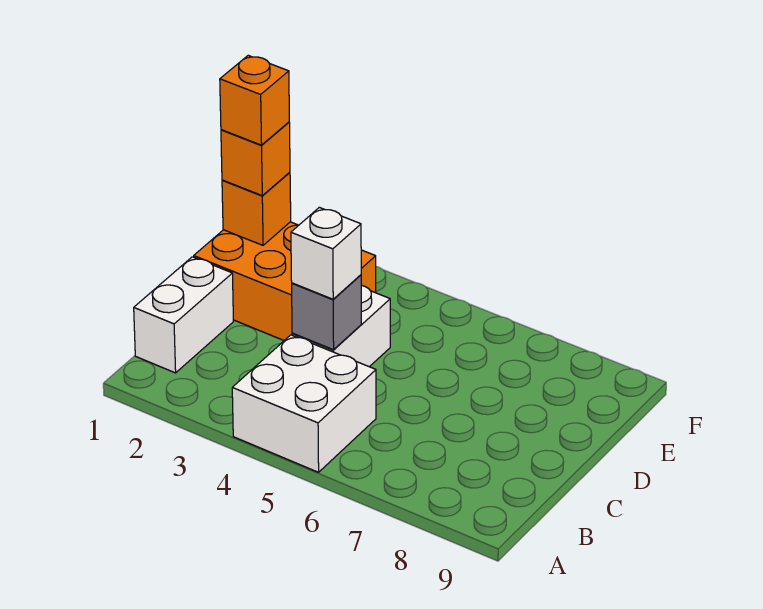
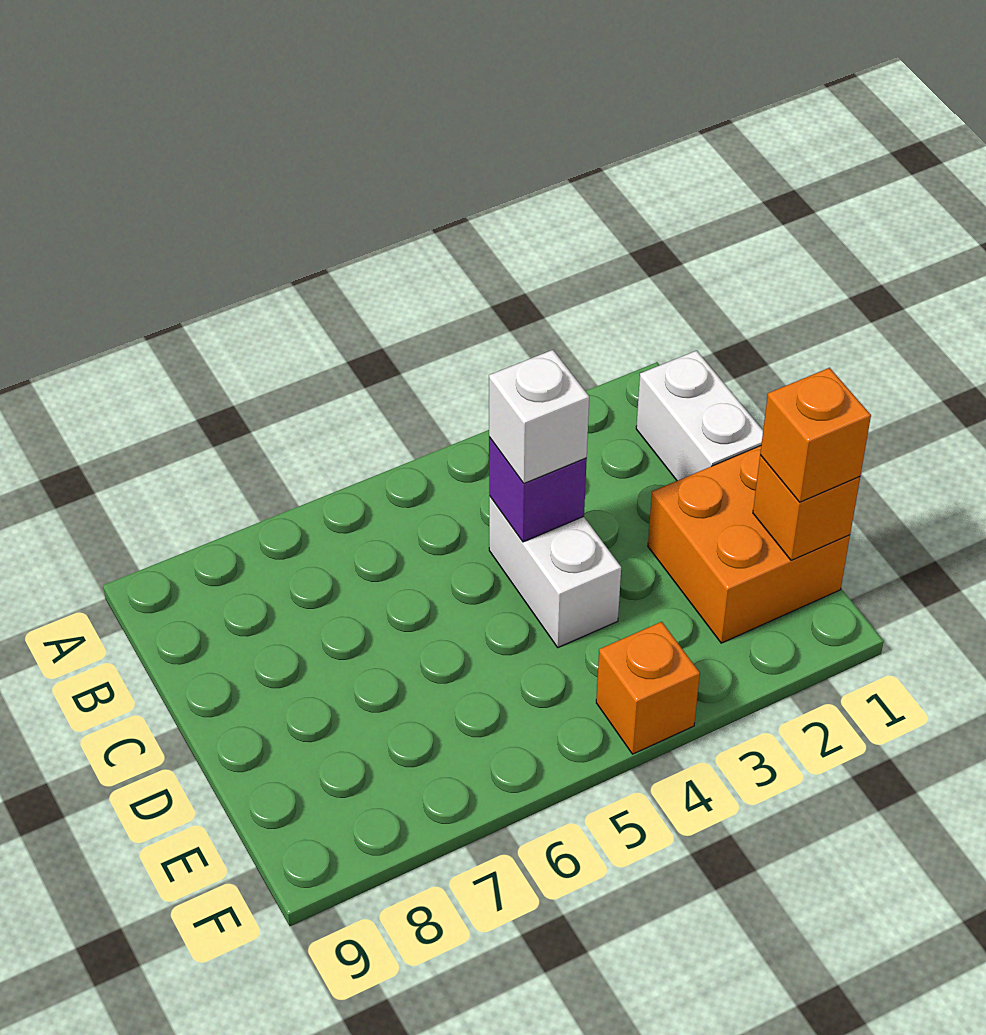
white brick A4:B5 level 1 -> none
grey brick C4 level 2 -> purple brick C4 level 2
orange brick D1:E3 level 1 -> orange brick D1:E2 level 1
orange brick E1 level 4 -> orange brick F4 level 1

